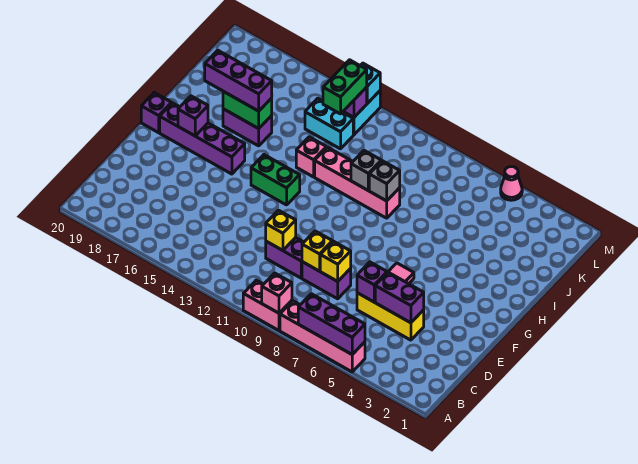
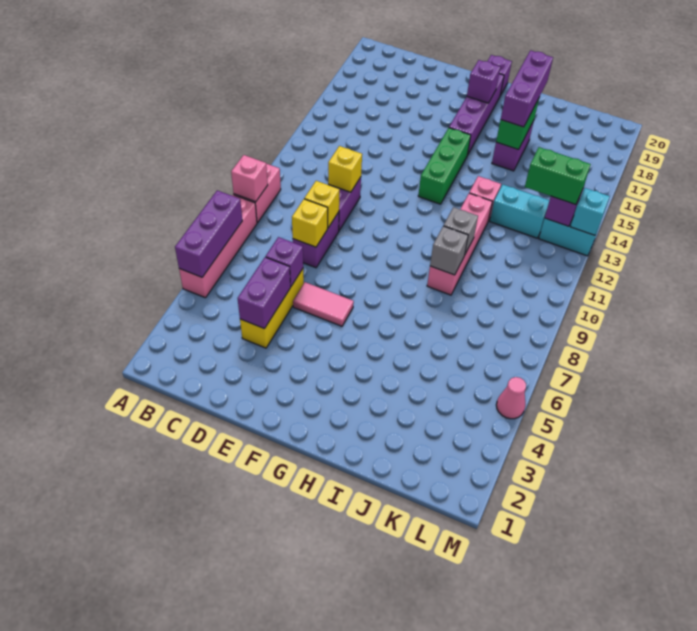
green brick G13:G14 level 1 -> green brick G13:G15 level 1
cyan brick K13:K14 level 1 -> cyan brick J13:K13 level 1

